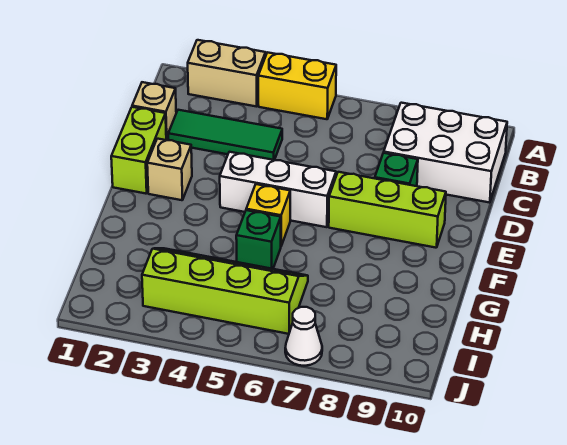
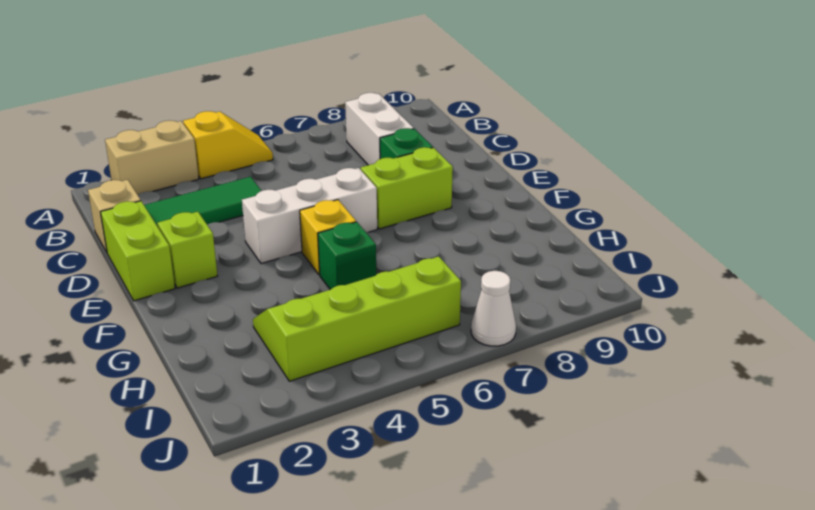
yellow brick A4:A5 level 1 -> yellow slope A4:A5 level 1 top 4
white brick B8:C10 level 1 -> white brick B8:C8 level 1
tan brick E2 level 1 -> lime brick E2 level 1
lime brick E7:E9 level 1 -> lime brick E7:E8 level 1

